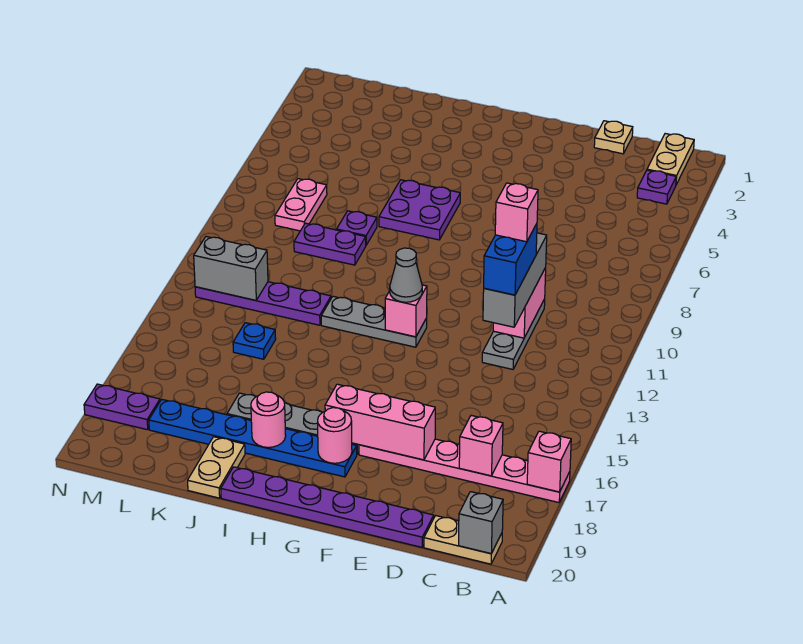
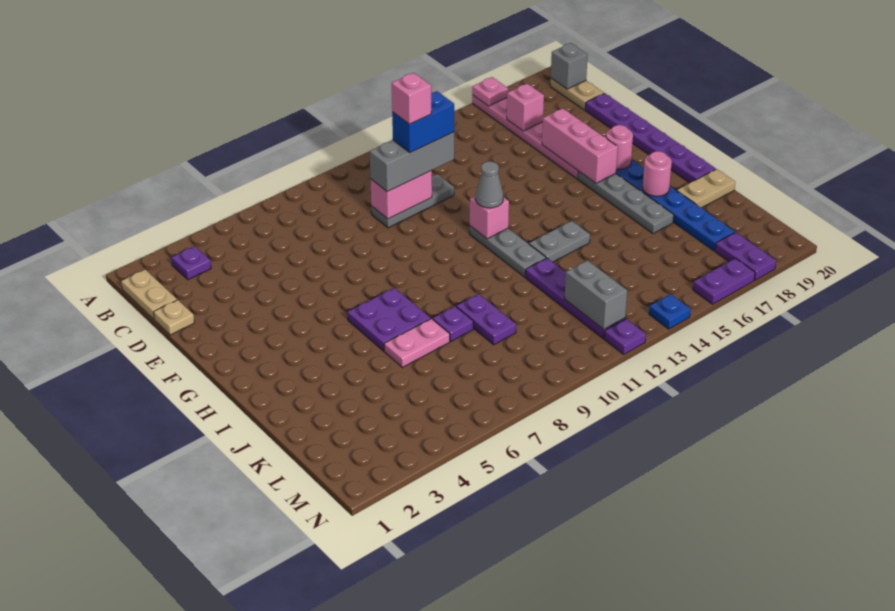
pink brick A17 level 2 -> pink plate A17 level 2
tan plate B1:B2 level 1 -> tan plate B1:C1 level 1
none -> grey plate I13:I14 level 1
blue plate K14 level 1 -> blue plate N14 level 1
pink plate L7:L8 level 1 -> pink plate J6:J7 level 1
none -> purple plate N12 level 1
none -> purple plate N16:N17 level 1

